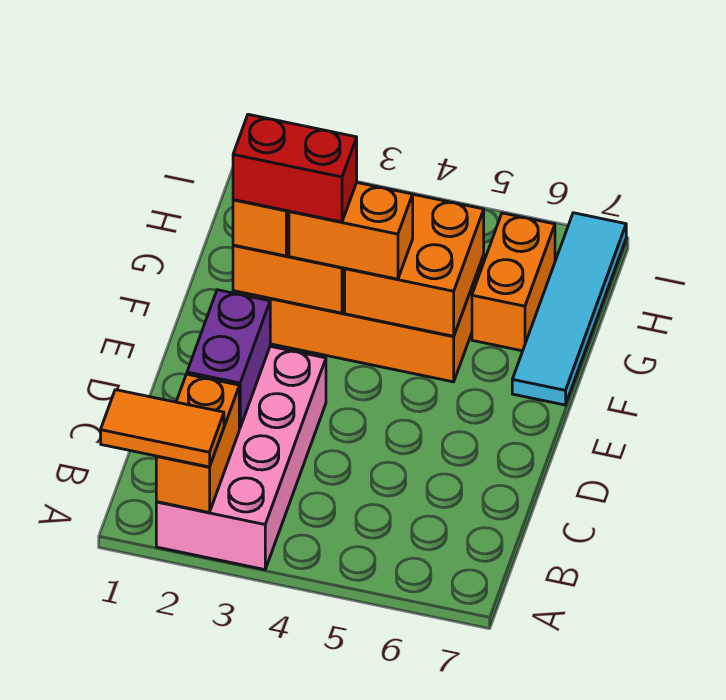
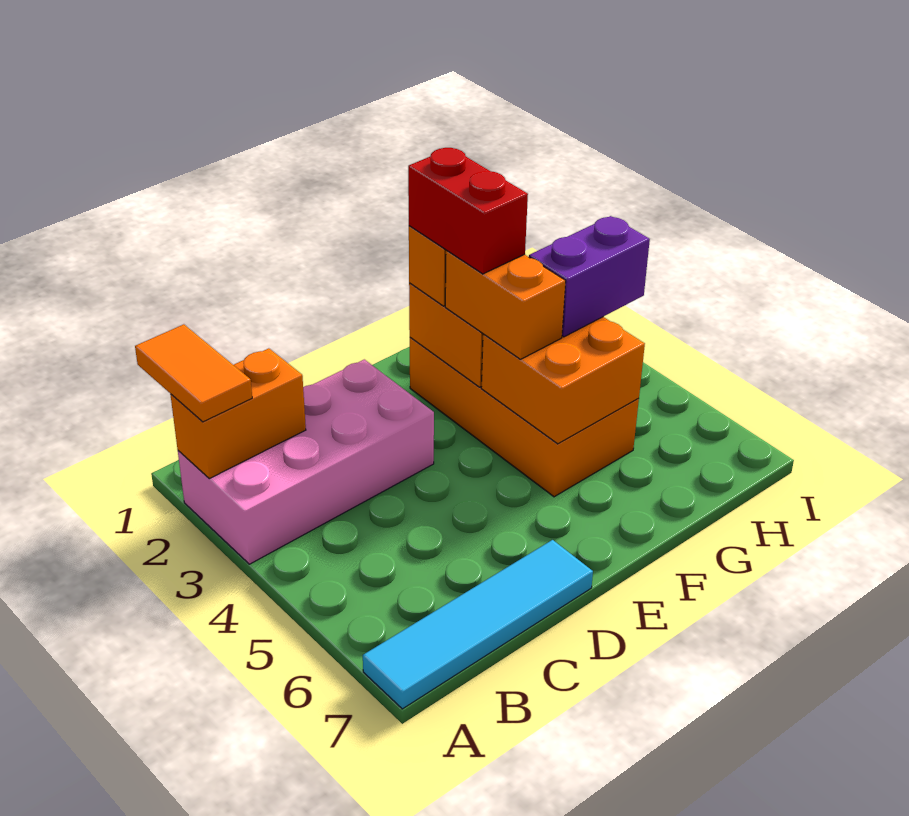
purple brick C2:D2 level 2 -> purple brick G4:H4 level 3
cyan tile F7:I7 level 1 -> cyan tile A7:D7 level 1
orange brick G6:H6 level 1 -> none

